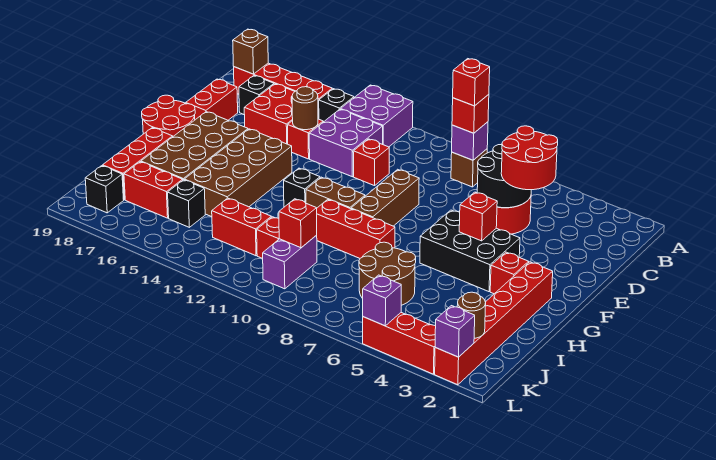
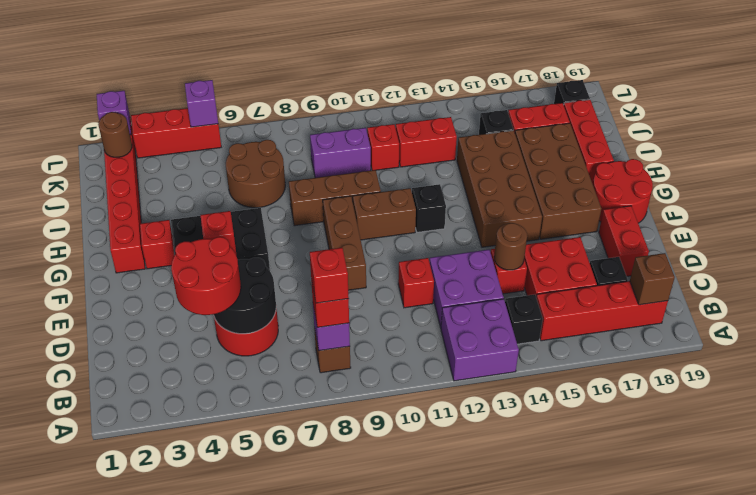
red brick H8:H10 level 1 -> brown brick H8:H10 level 1
purple brick J10:K10 level 1 -> purple brick J9:J10 level 1
red brick J10 level 2 -> none

